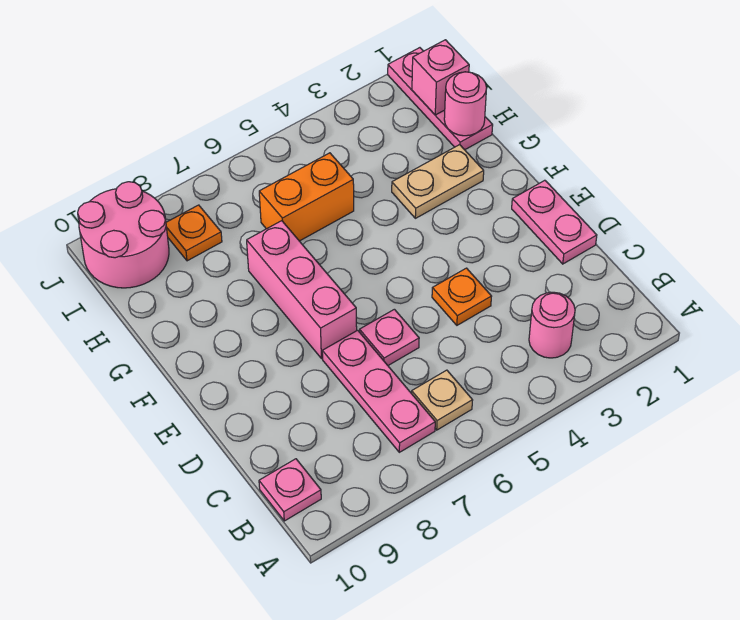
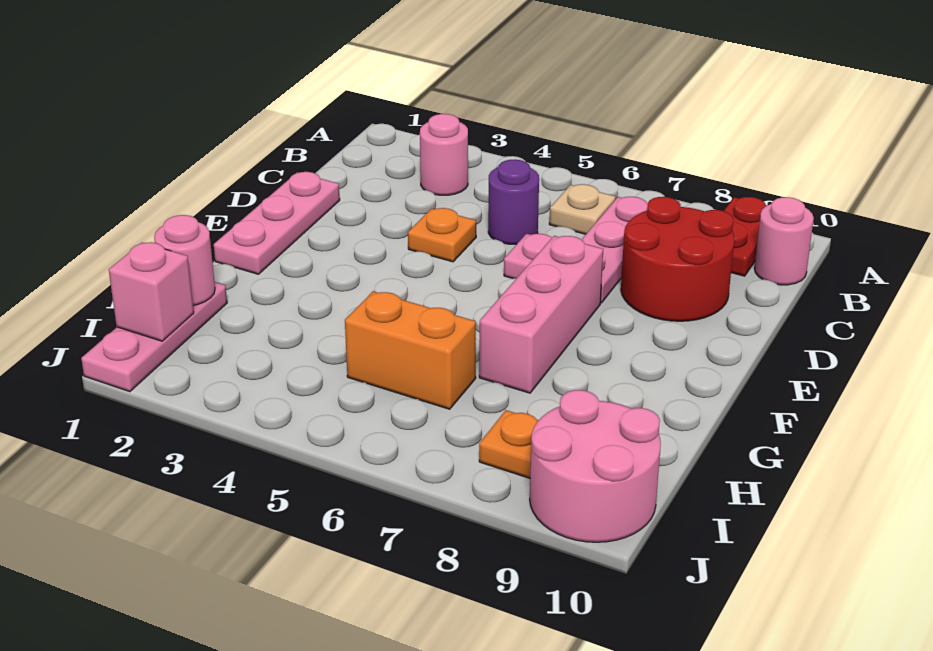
none -> red plate A9:B9 level 1
pink plate B10 level 1 -> pink round brick B10 level 1
none -> purple round brick C5 level 1
none -> red round brick C8:D9 level 1
pink plate D1:E1 level 1 -> pink plate D1:F1 level 1
tan plate G2:G3 level 1 -> none

